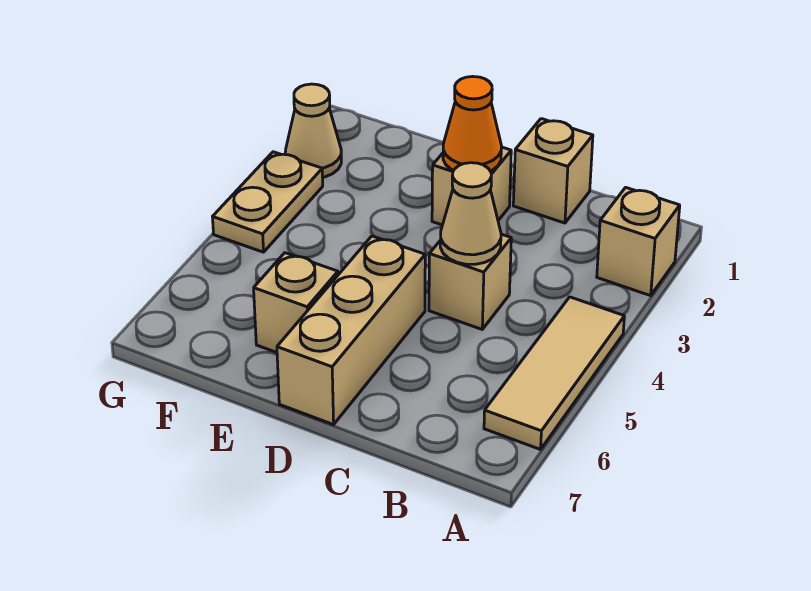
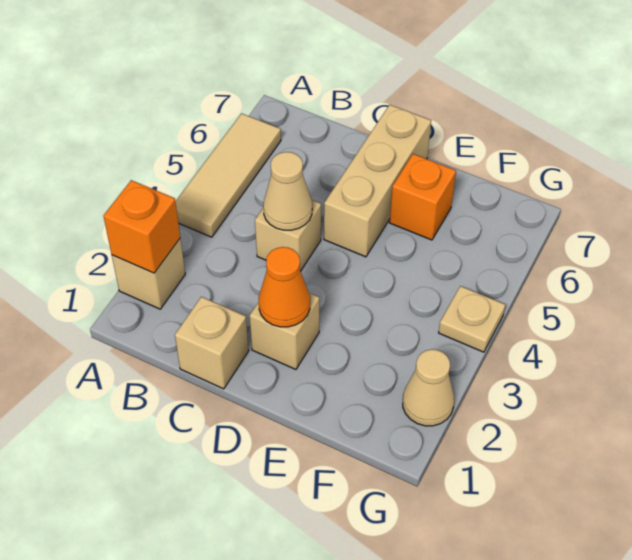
none -> orange brick A2 level 2
tan brick E6 level 1 -> orange brick E6 level 1
tan plate G3:G4 level 1 -> tan plate G4 level 1

